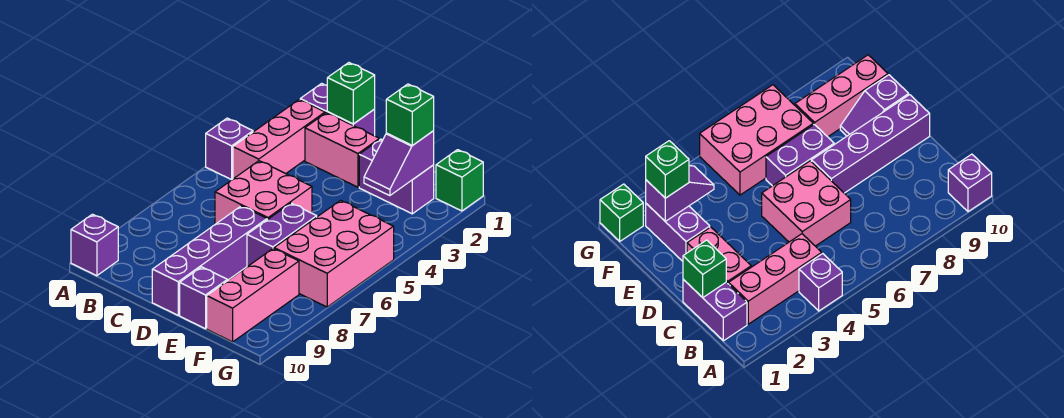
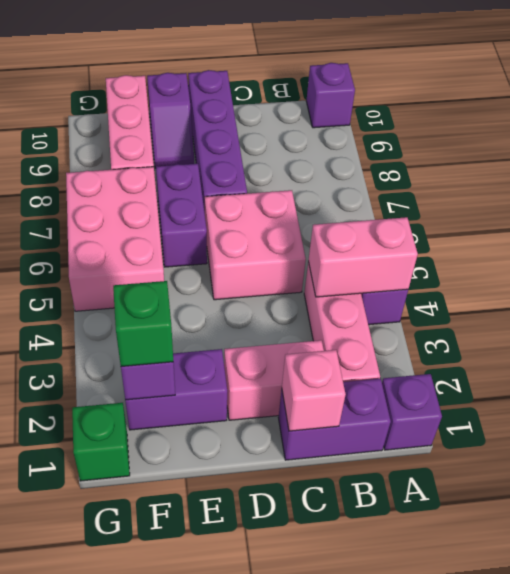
none -> purple brick A1 level 1
none -> pink brick A4:B4 level 2
green brick C1 level 2 -> pink brick C1 level 2

